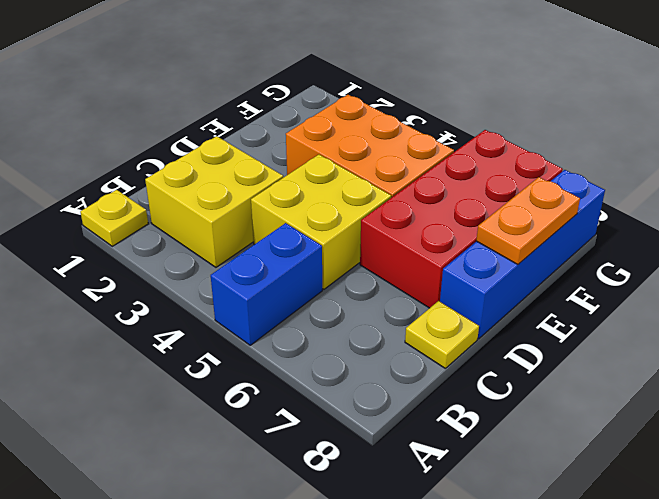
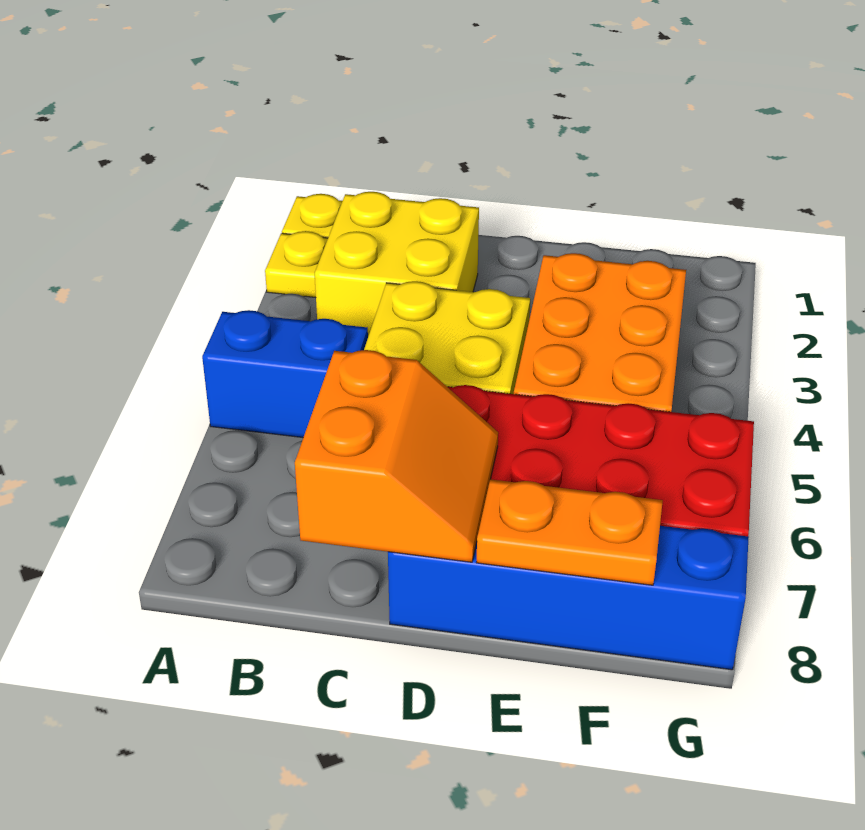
none -> orange slope C7:D8 level 2 top C
yellow plate C8 level 1 -> yellow plate A2 level 1

